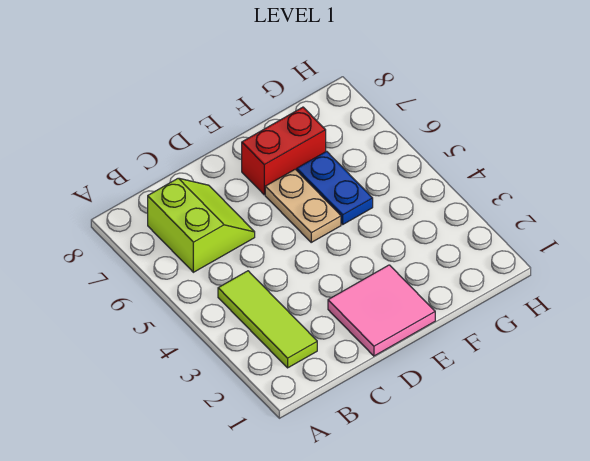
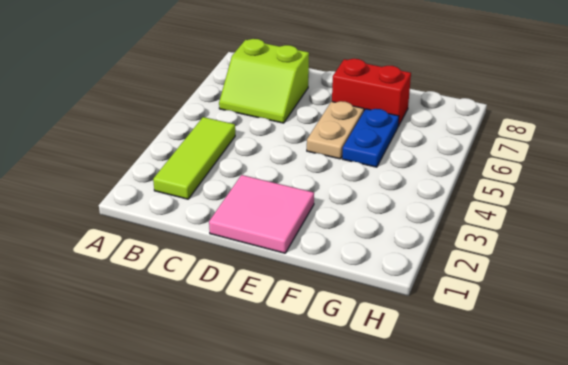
lime slope B6:C7 level 1 top B -> lime slope B6:C7 level 1 top 7

